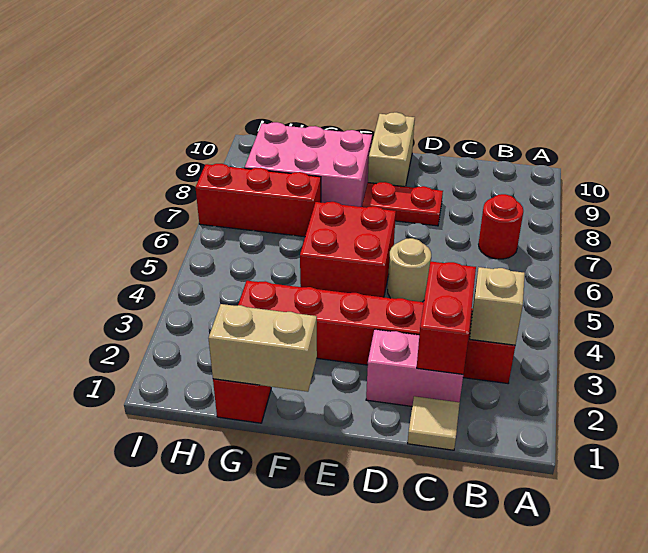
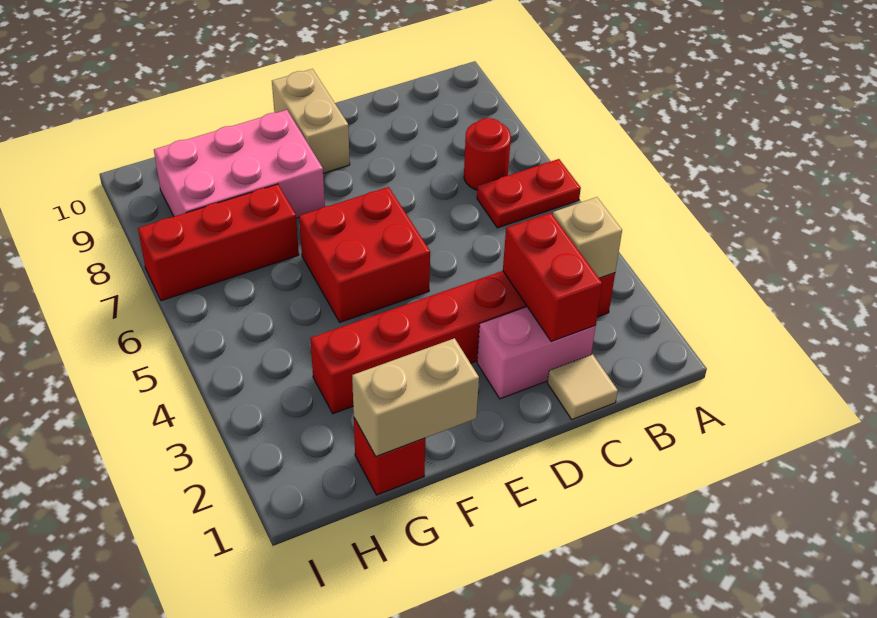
tan round brick D5 level 1 -> none
red plate D8:E8 level 1 -> red plate A6:B6 level 1

